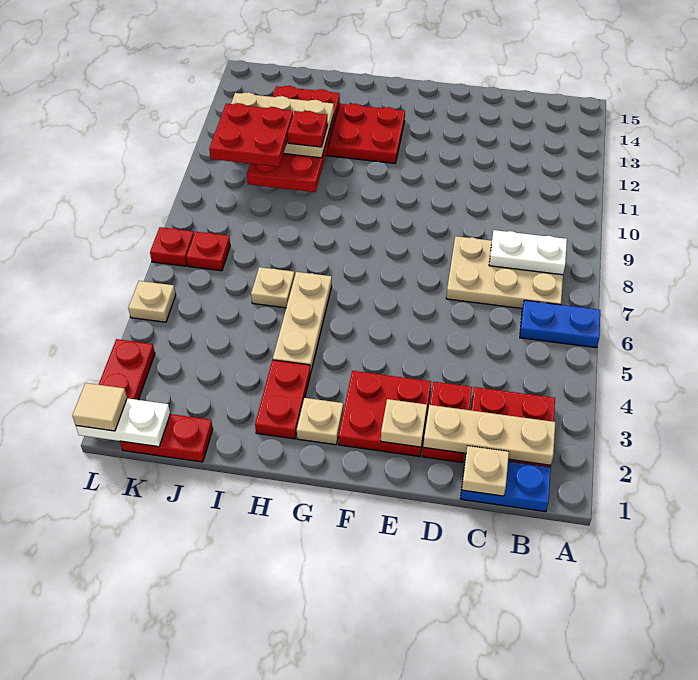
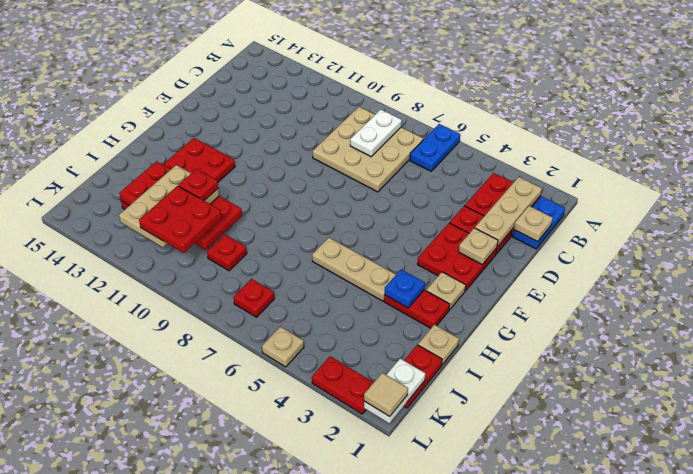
tan plate B7:D8 level 1 -> tan plate B7:D9 level 1
none -> blue plate H3 level 2
tan plate I6 level 1 -> tan plate I1 level 1
red plate L7 level 1 -> red plate J9 level 1

